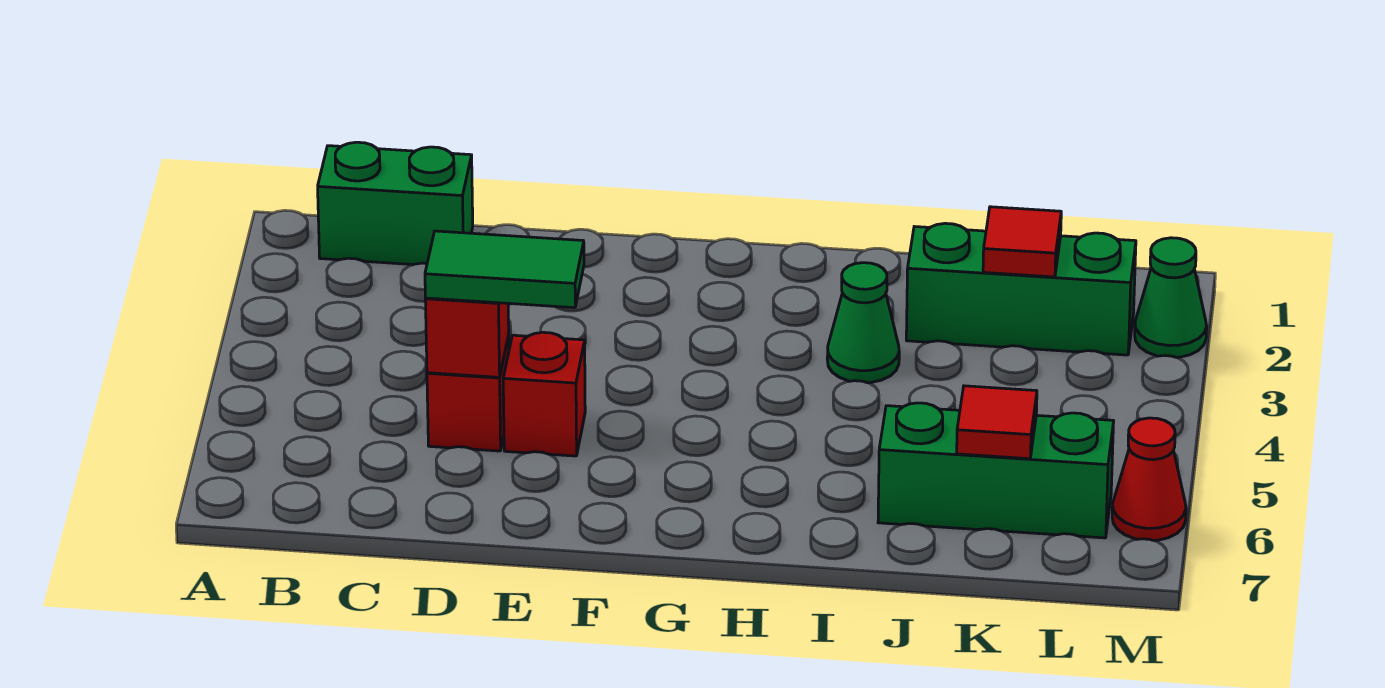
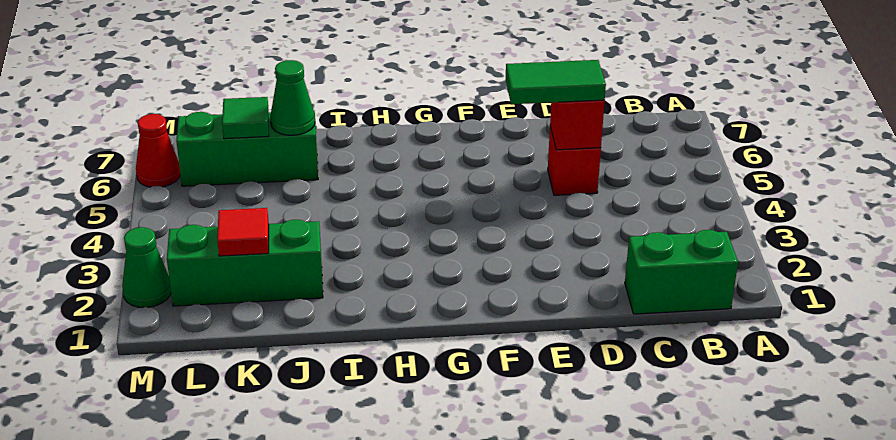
red brick E5 level 1 -> none
green cone I3 level 1 -> green cone J6 level 2
red tile K6 level 2 -> green tile K6 level 2

